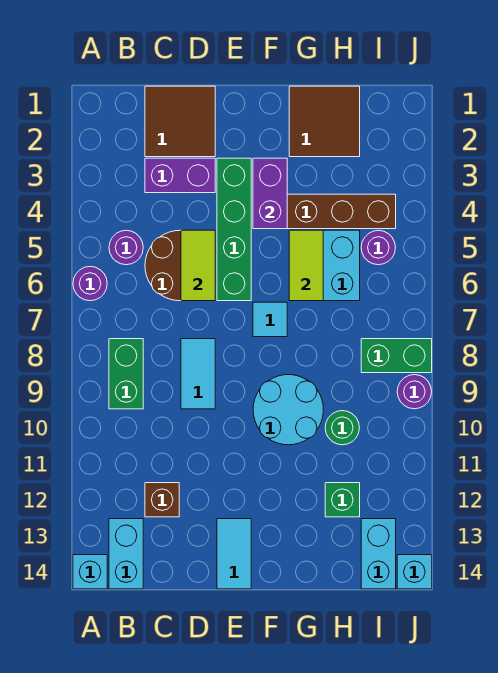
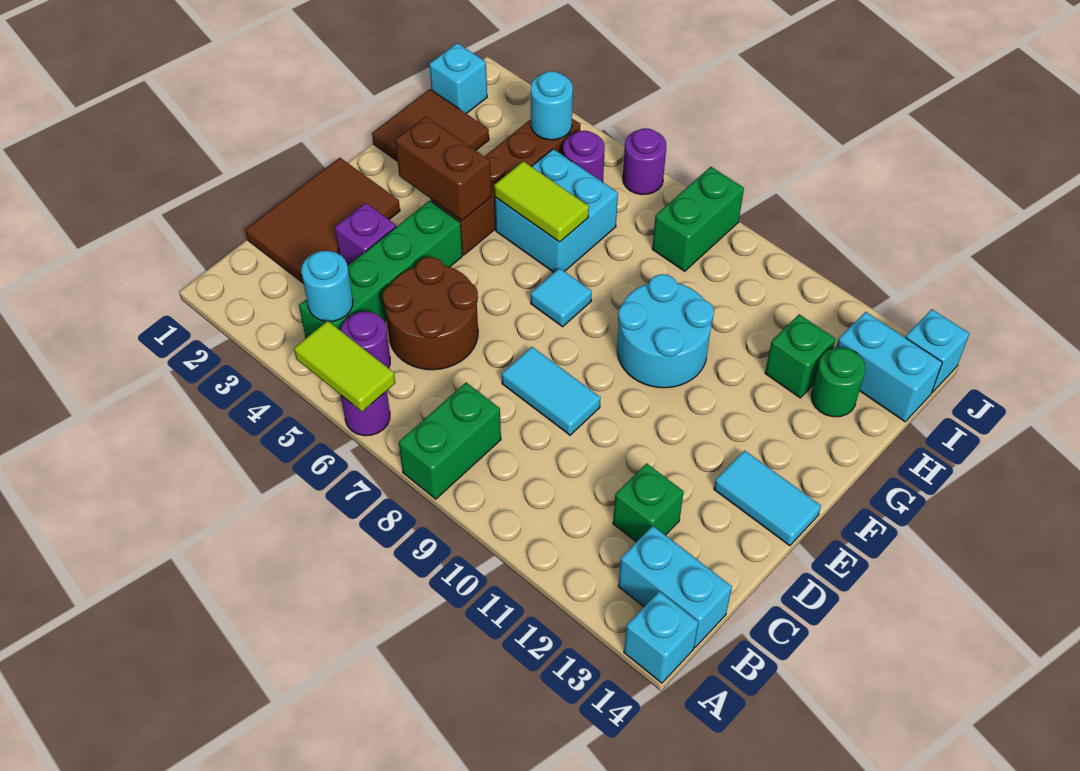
none -> cyan round brick B4 level 2
green brick B8:B9 level 1 -> green brick A8:B8 level 1
brown tile C1:D2 level 1 -> brown tile C1:E2 level 1
purple brick C3:D3 level 1 -> purple brick D3 level 1
brown brick C12 level 1 -> green brick C12 level 1
lime tile D5:D6 level 2 -> lime tile A5:A6 level 2
green brick E3:E6 level 1 -> green brick B4:E4 level 1
purple brick F3:F4 level 2 -> brown brick F3:F4 level 2
green round brick H10 level 1 -> green round brick H13 level 1
none -> cyan brick I1 level 1
none -> cyan round brick I4 level 2
purple round brick J9 level 1 -> purple round brick J6 level 1

